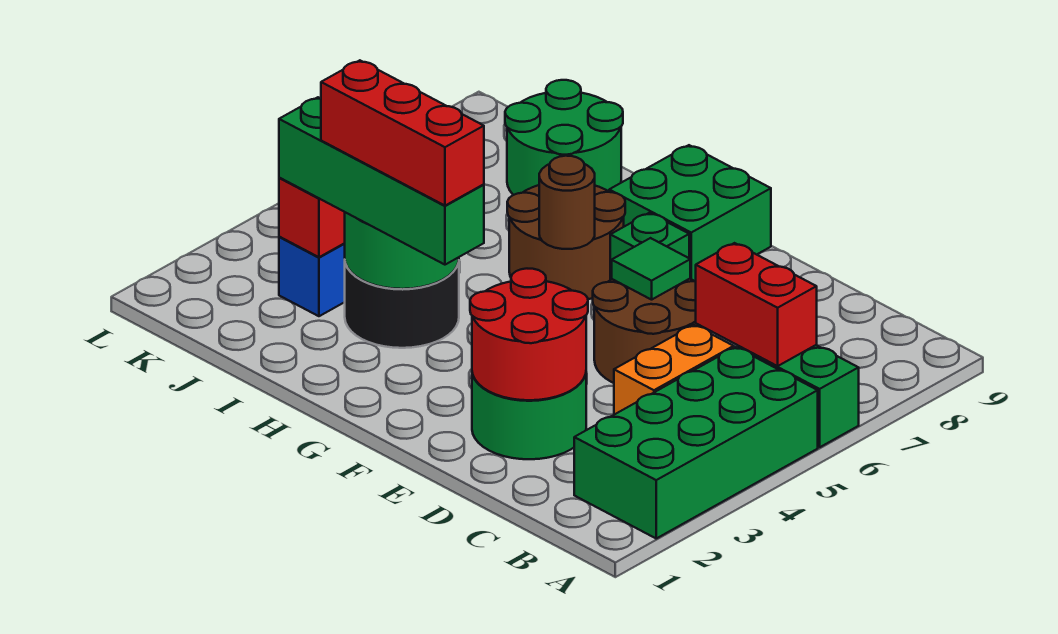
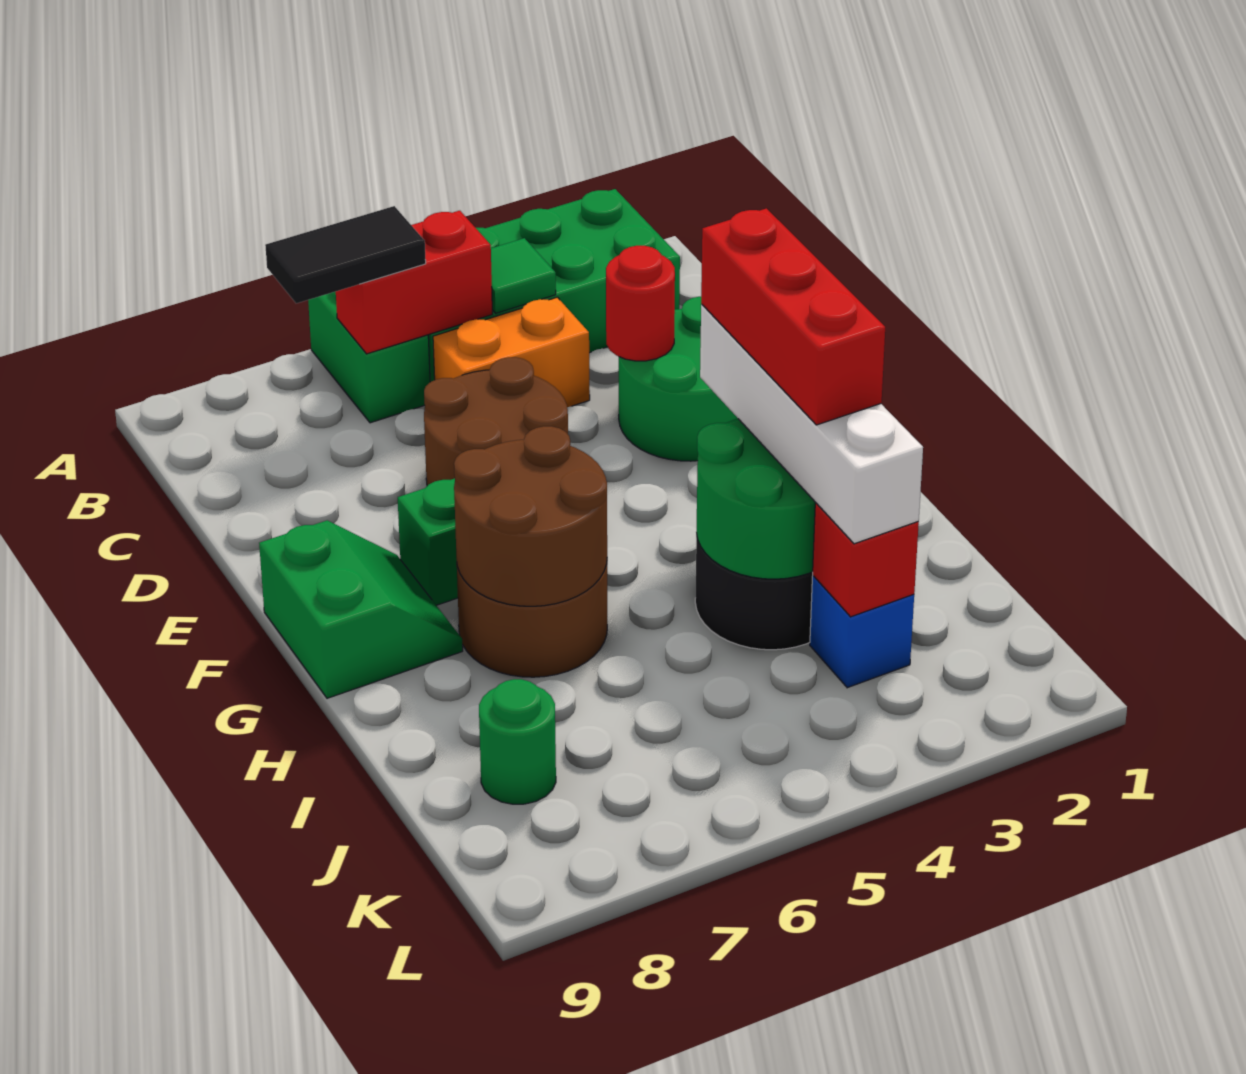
red brick B6:C6 level 2 -> red brick B5:B6 level 2
none -> black tile B6:B7 level 3
red round brick D2:E3 level 2 -> red round brick D3 level 2
green tile E6 level 2 -> green tile B4 level 2
green brick F8:G9 level 1 -> green slope F8:G9 level 1 top 9
green brick G3:J3 level 3 -> white brick G3:J3 level 3
brown round brick G6 level 2 -> brown round brick G6:H7 level 2
green round brick I8:J9 level 1 -> green round brick J8 level 1

